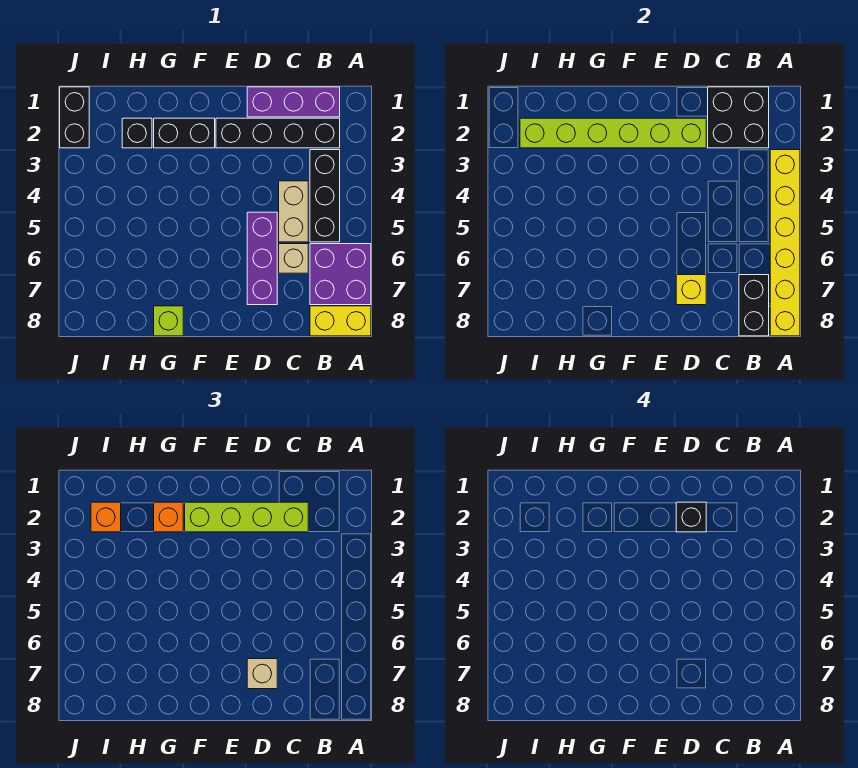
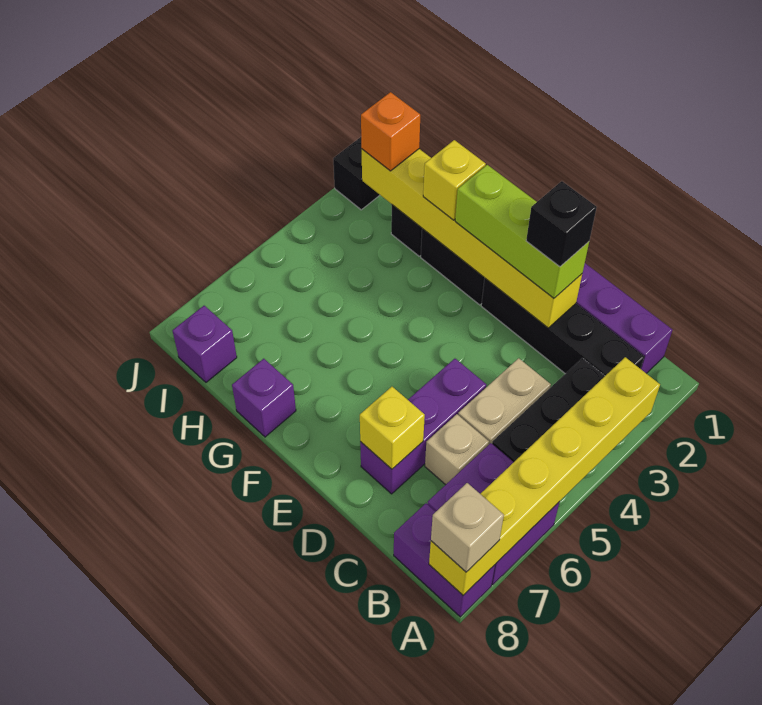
yellow brick A8:B8 level 1 -> purple brick A8:B8 level 1
black brick B1:C2 level 2 -> none
black brick B7:B8 level 2 -> none
lime brick C2:F2 level 3 -> lime brick D2:F2 level 3
lime brick D2:I2 level 2 -> yellow brick D2:I2 level 2
tan brick D7 level 3 -> tan brick A8 level 3
orange brick G2 level 3 -> yellow brick G2 level 3
lime brick G8 level 1 -> purple brick G8 level 1
none -> purple brick I8 level 1

